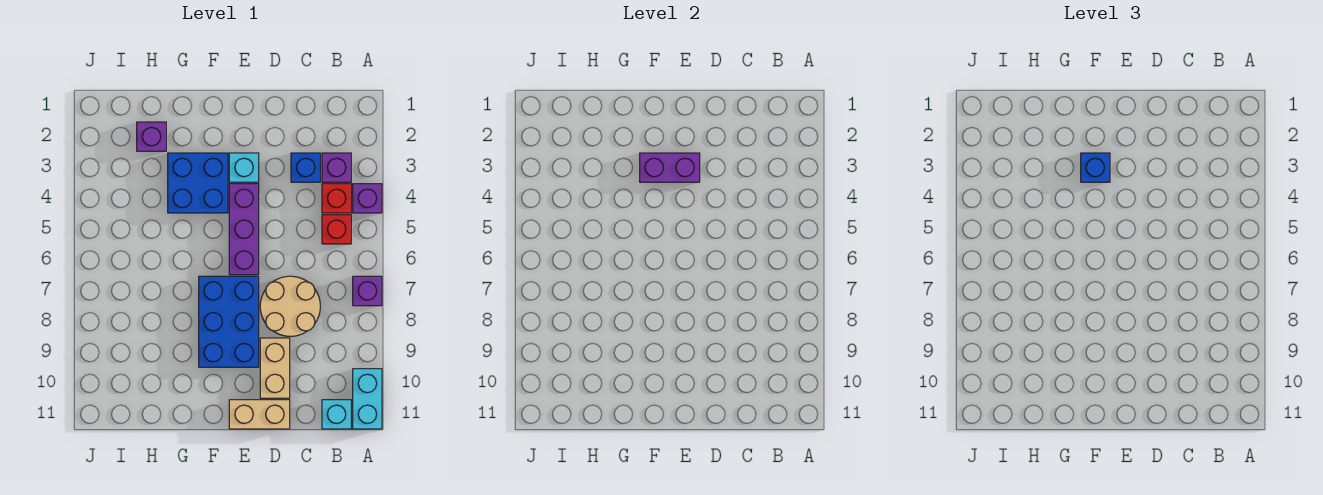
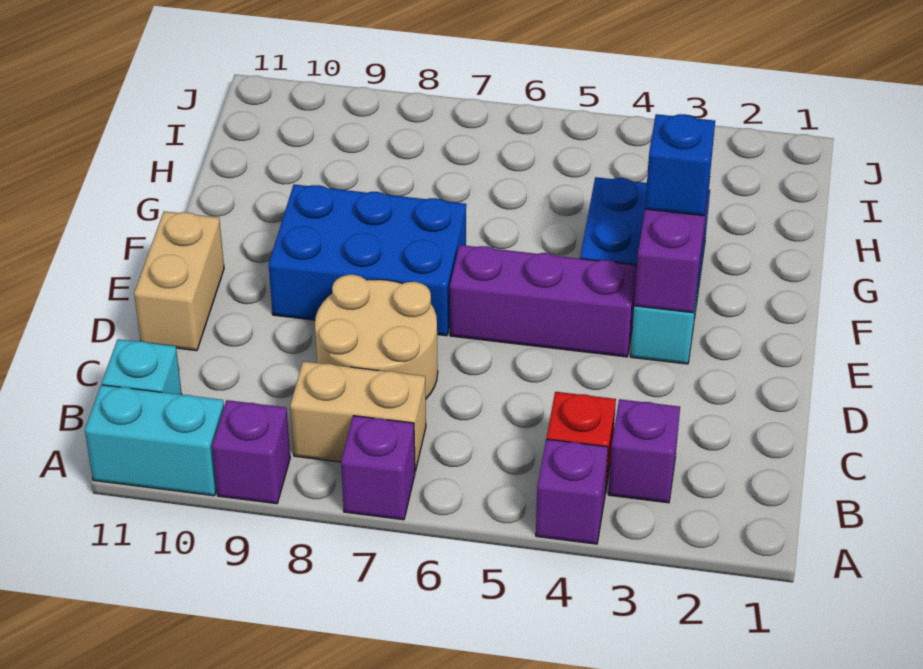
red brick B5 level 1 -> none
blue brick C3 level 1 -> none
tan brick D9:D10 level 1 -> tan brick B7:B8 level 1
purple brick H2 level 1 -> purple brick A9 level 1

